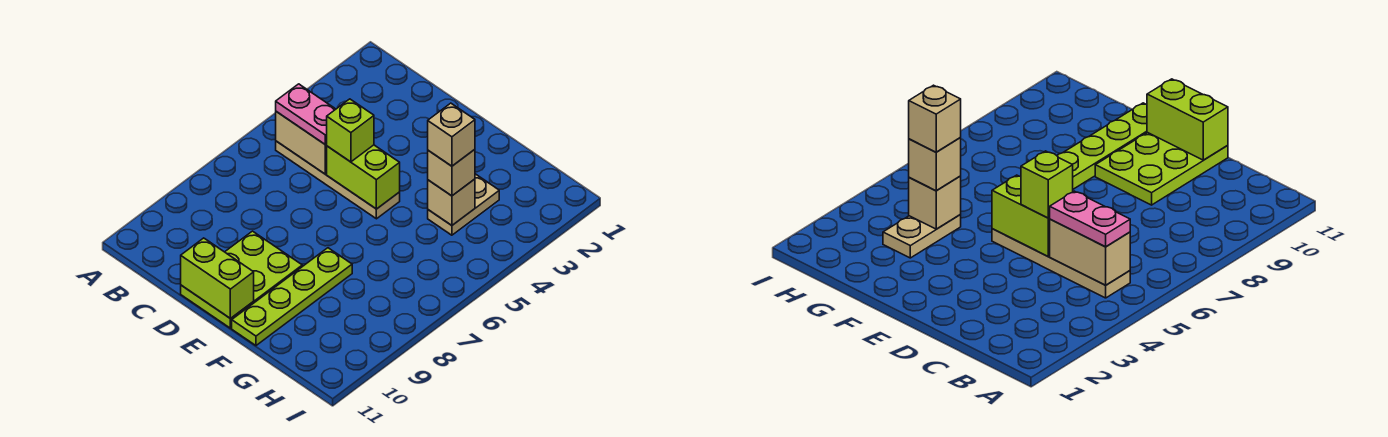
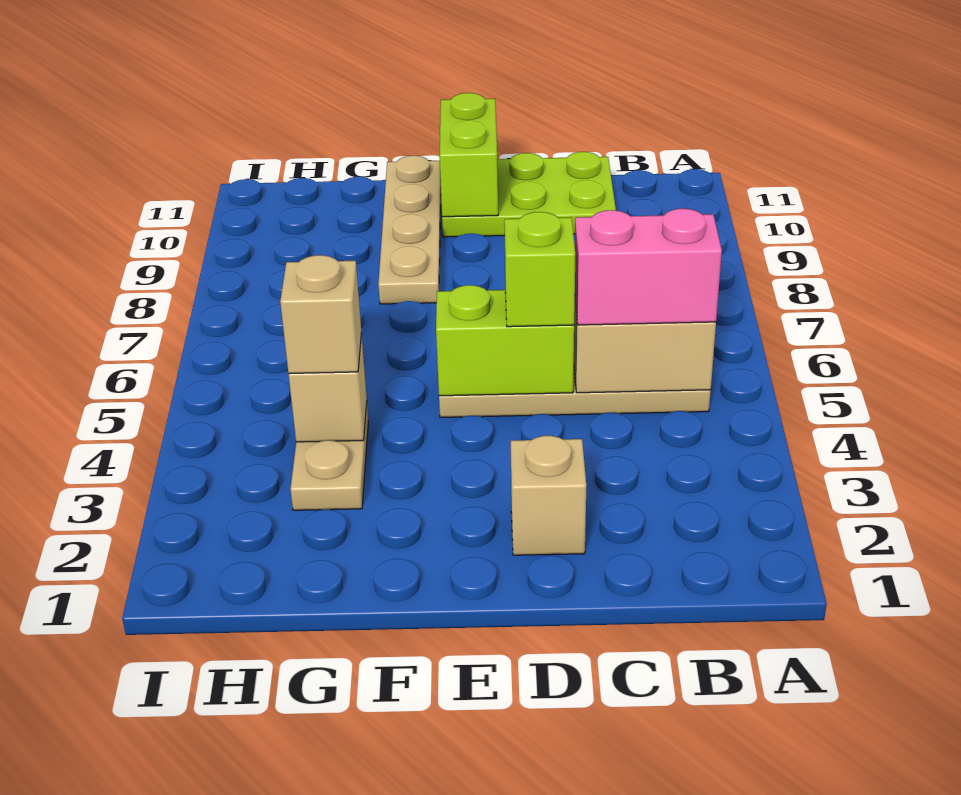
pink plate B5:C5 level 3 -> pink brick B5:C5 level 3
lime plate D9:E11 level 1 -> lime plate C10:E11 level 1
lime brick D11:E11 level 2 -> lime brick E10:E11 level 2
lime plate F8:F11 level 1 -> tan plate F8:F11 level 1
tan brick G4 level 4 -> tan brick D2 level 1

